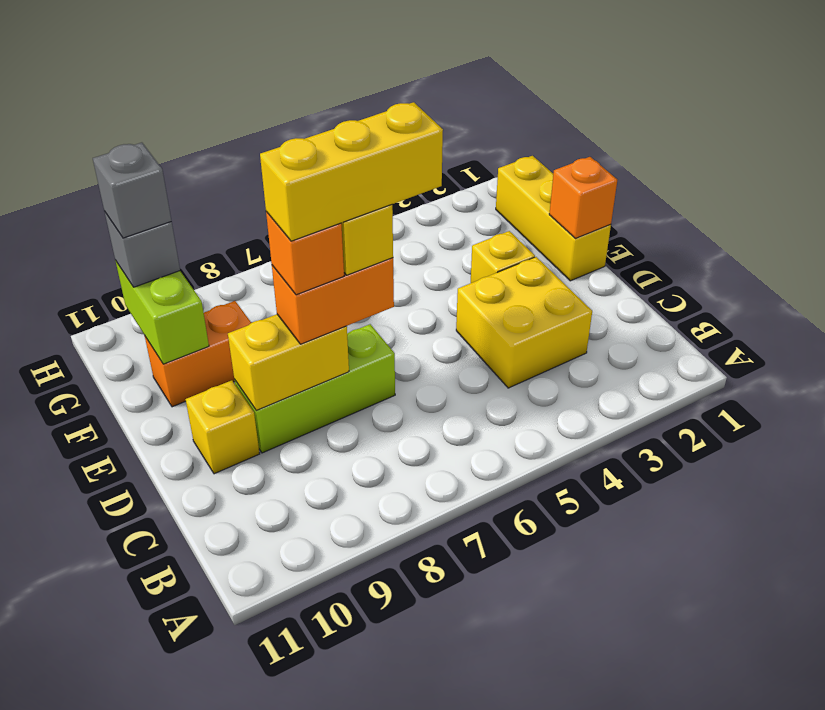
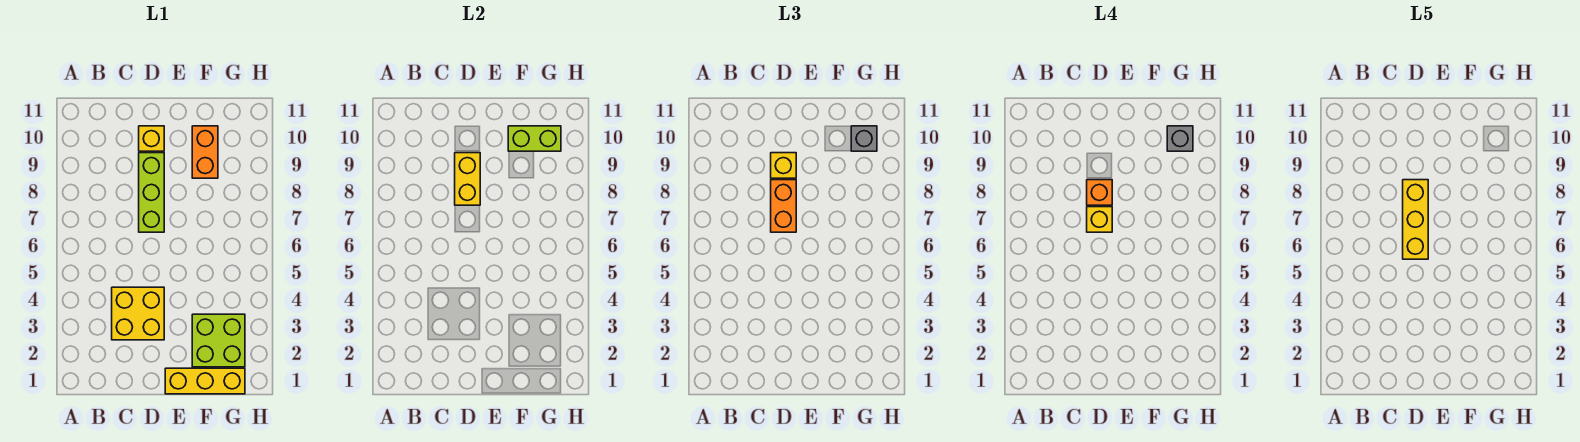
orange brick E1 level 2 -> none
yellow brick E3 level 1 -> yellow brick D9 level 3
none -> lime brick F2:G3 level 1

